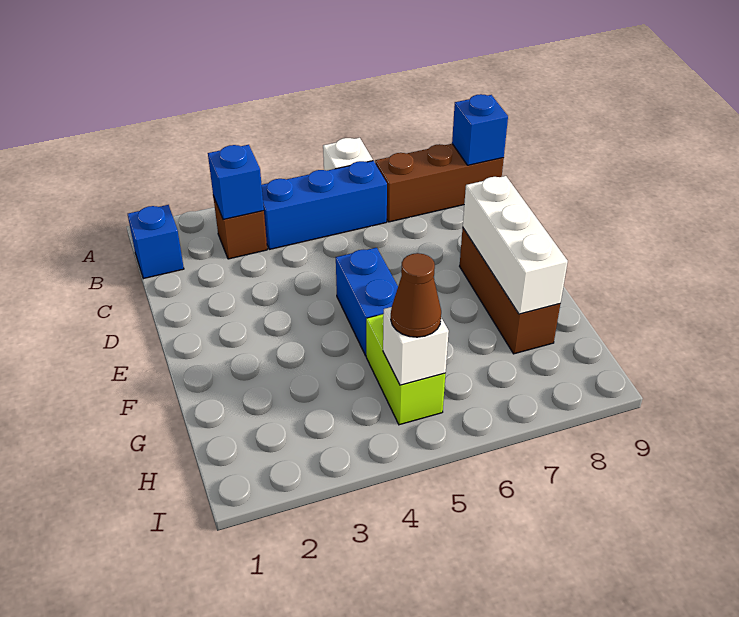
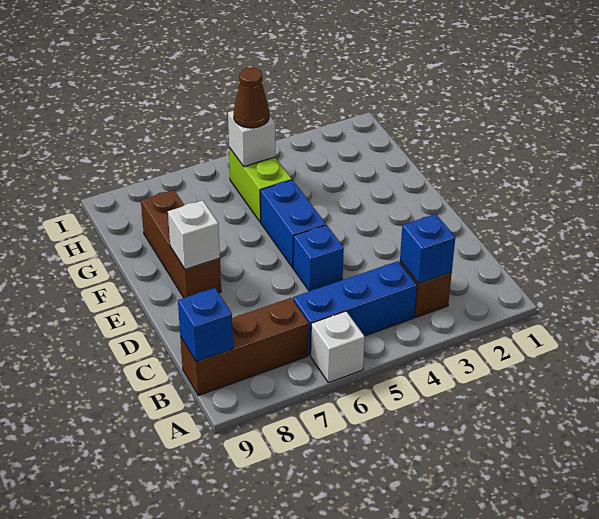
blue brick B1 level 1 -> blue brick D5 level 1
white brick E8:G8 level 2 -> white brick E8 level 2

